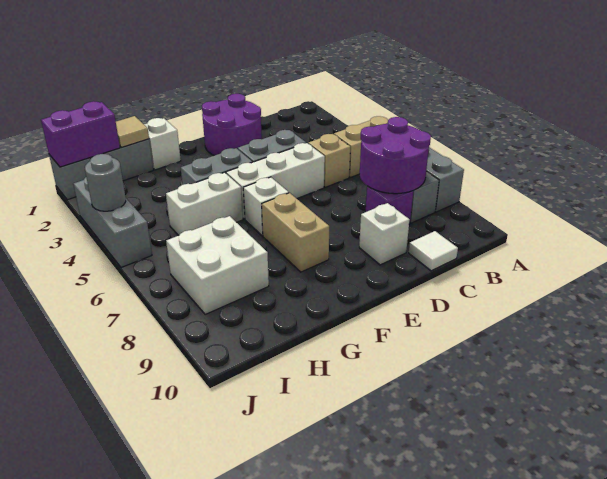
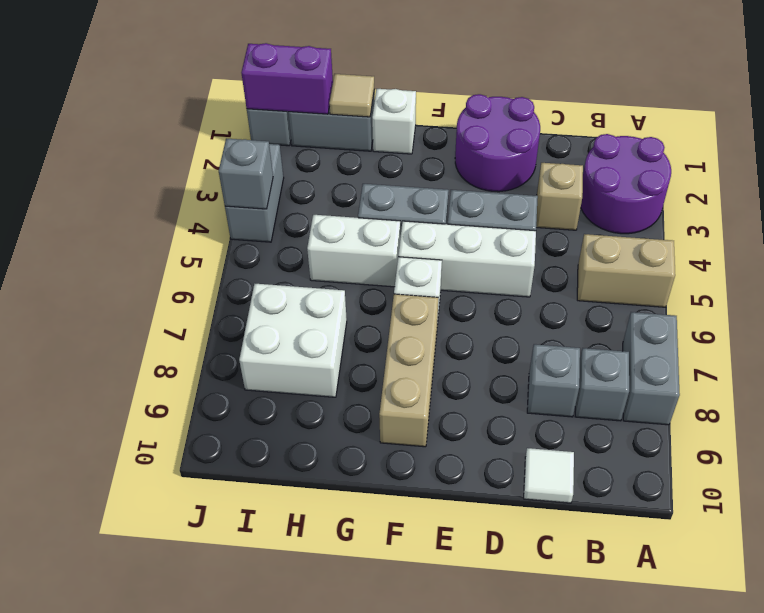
purple round brick B7:C8 level 2 -> purple round brick A2:B3 level 1
tan brick C5 level 1 -> tan brick C3 level 1
purple brick C8 level 1 -> grey brick C8 level 1
white brick D9 level 1 -> none
tan brick F7:F8 level 1 -> tan brick F7:F9 level 1
grey brick J3:J5 level 1 -> grey brick J3:J4 level 1
grey round brick J4 level 2 -> grey brick J4 level 2

